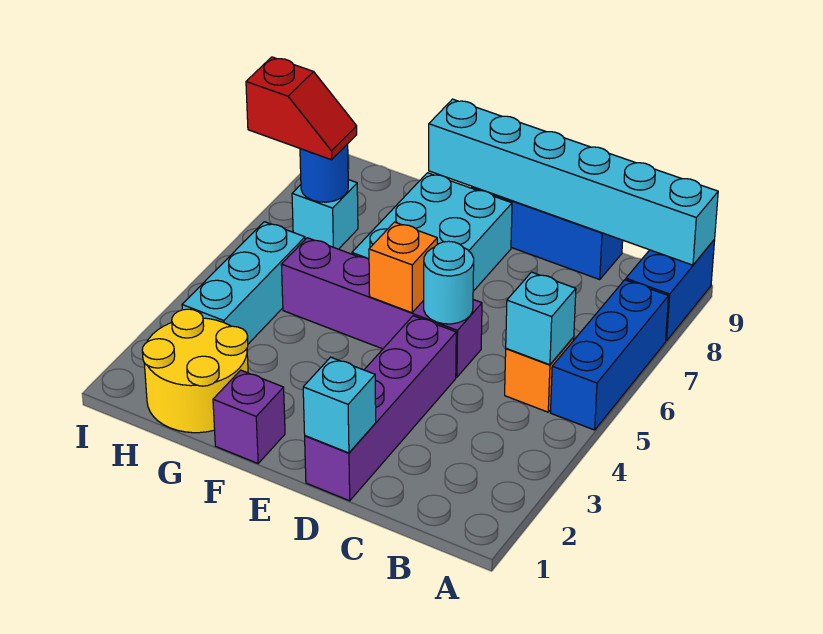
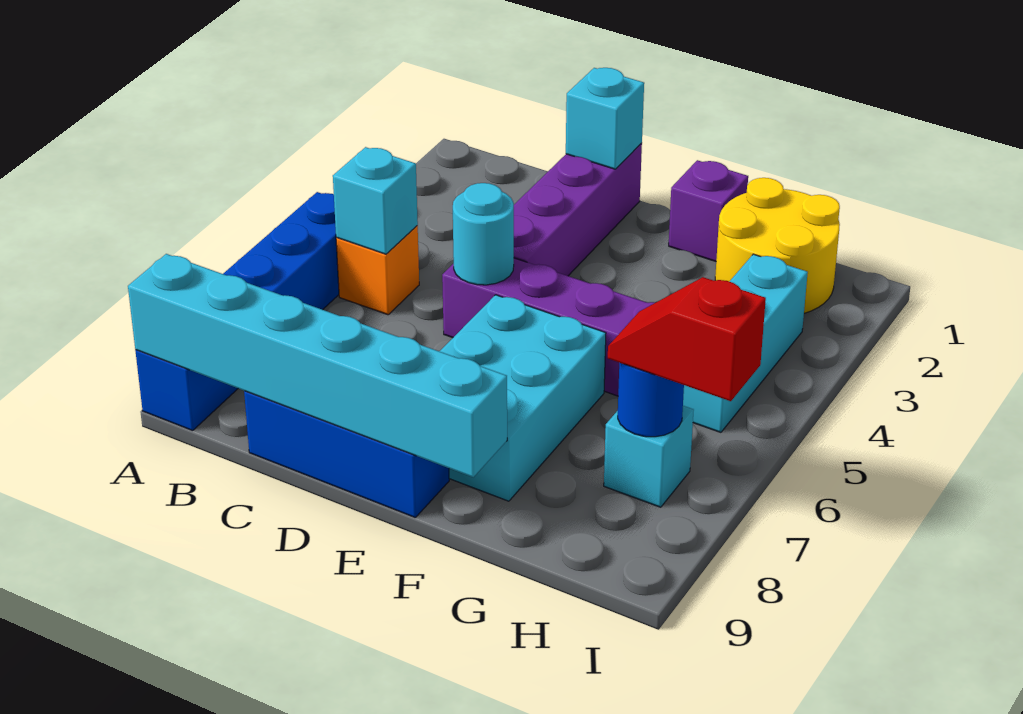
orange brick E5 level 2 -> none

